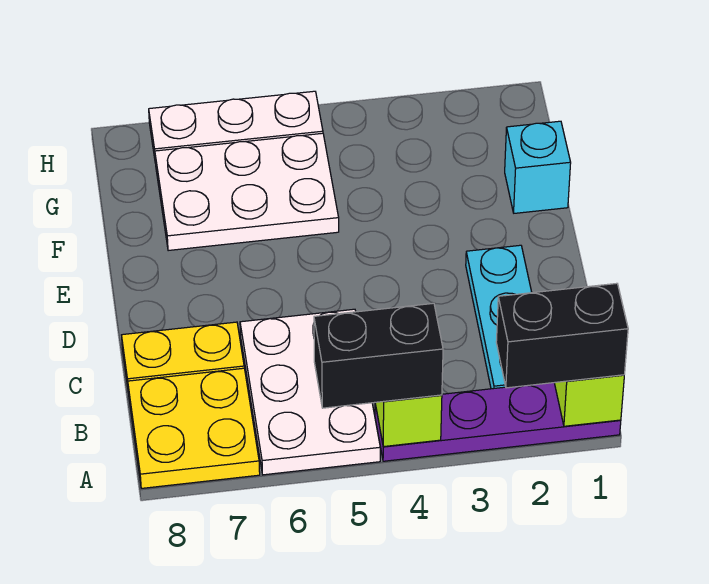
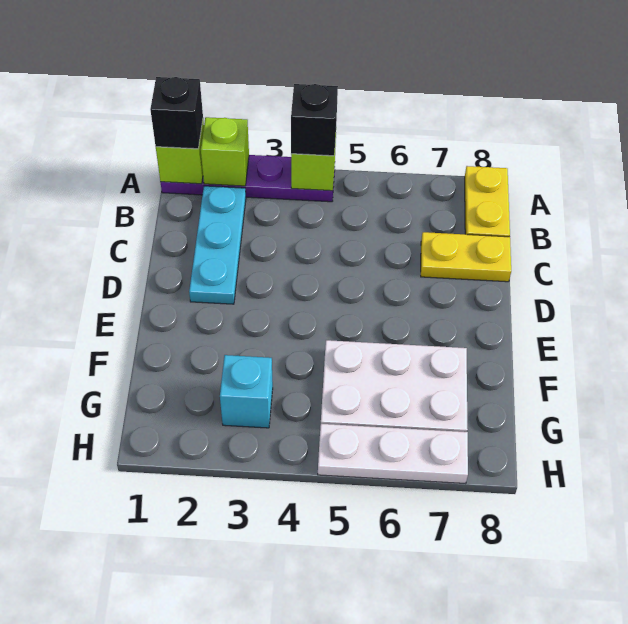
black brick A1:A2 level 3 -> black brick A1 level 3
none -> lime brick A2 level 2
black brick A4:A5 level 3 -> black brick A4 level 3
white plate A5:C6 level 1 -> none
yellow plate A7:B8 level 1 -> yellow plate A8:B8 level 1
cyan brick F1 level 1 -> cyan brick G3 level 1

